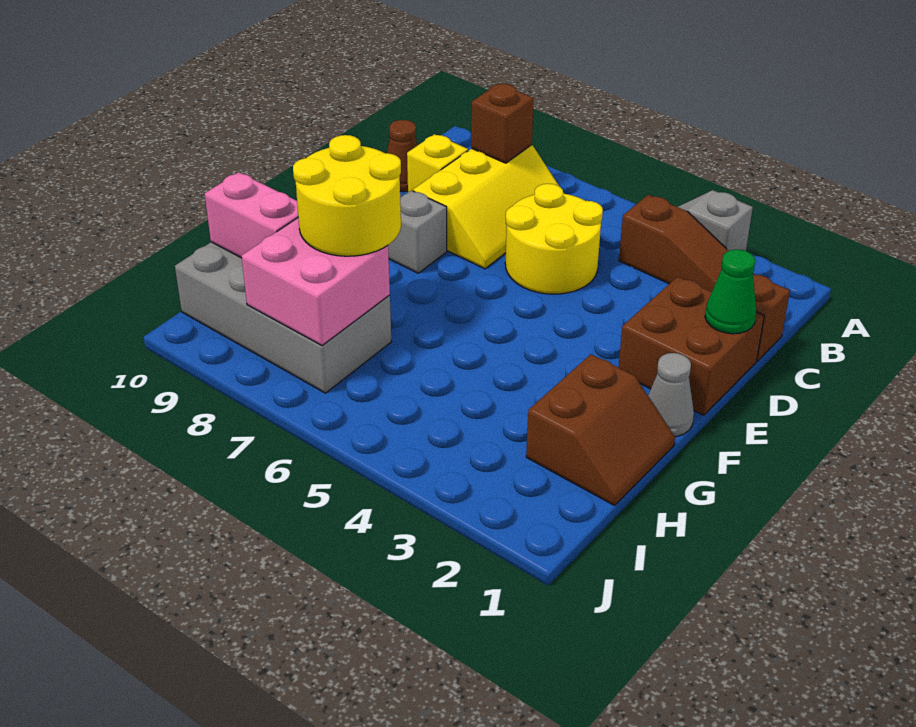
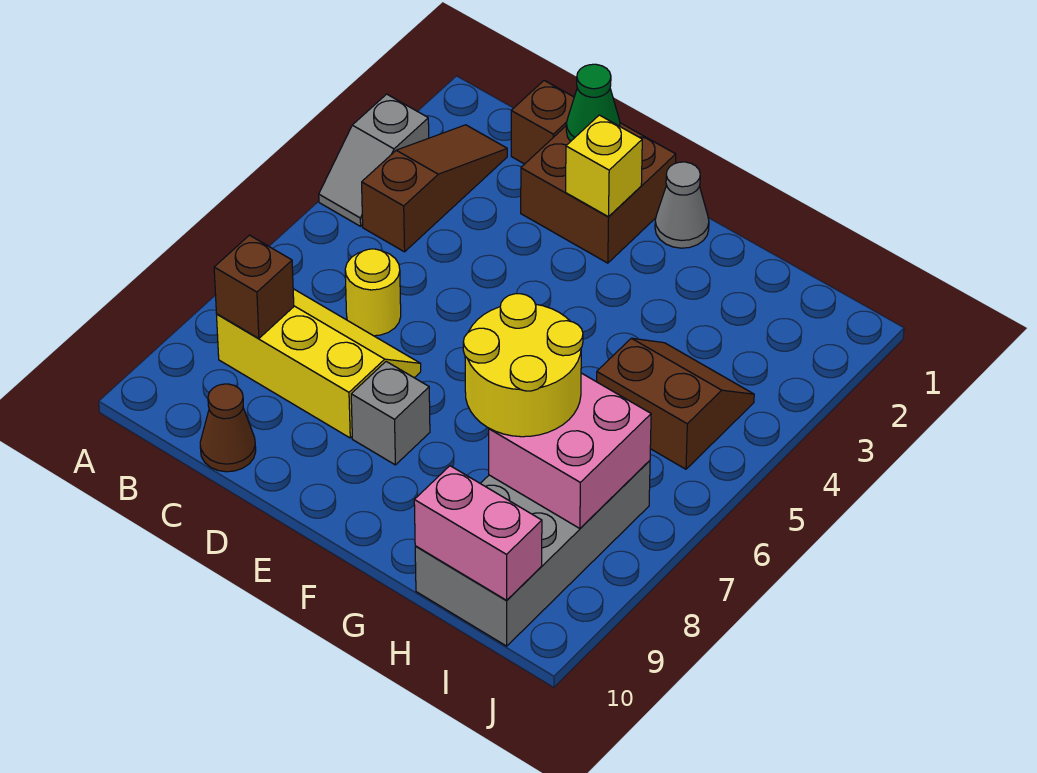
yellow round brick C5:D6 level 1 -> yellow round brick C6 level 1
yellow brick C9 level 1 -> yellow brick E2 level 2
brown slope G1:H2 level 1 top 2 -> brown slope H4:I5 level 1 top 5
pink brick H9:H10 level 2 -> pink brick H10:I10 level 2

